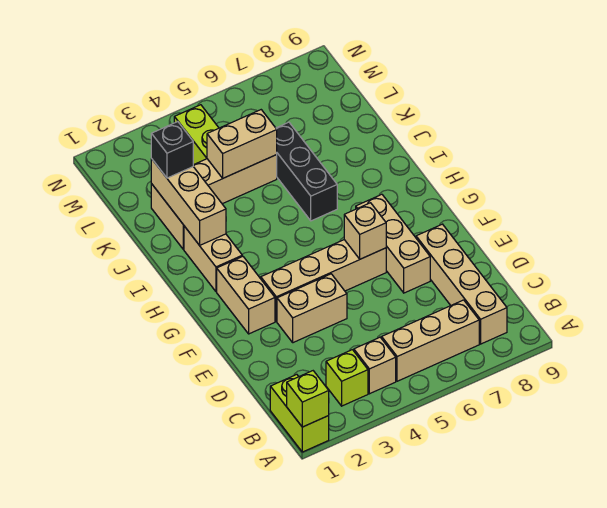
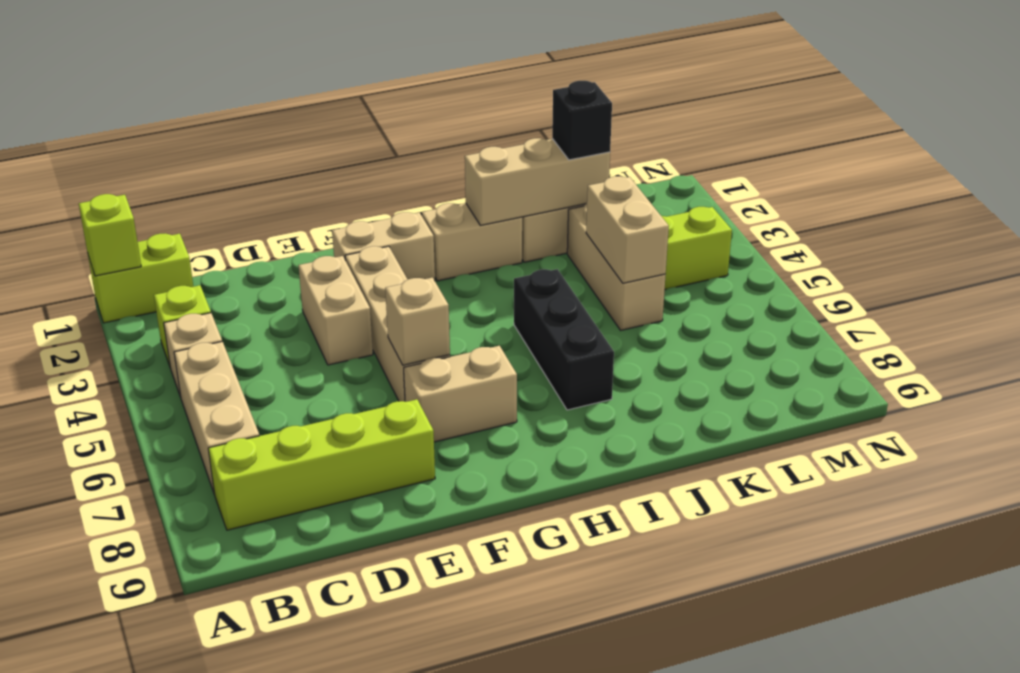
tan brick B8:E8 level 1 -> lime brick B8:E8 level 1
tan brick E7:G7 level 1 -> tan brick F7:G7 level 1
black brick I6:K6 level 1 -> black brick I5:I7 level 1

